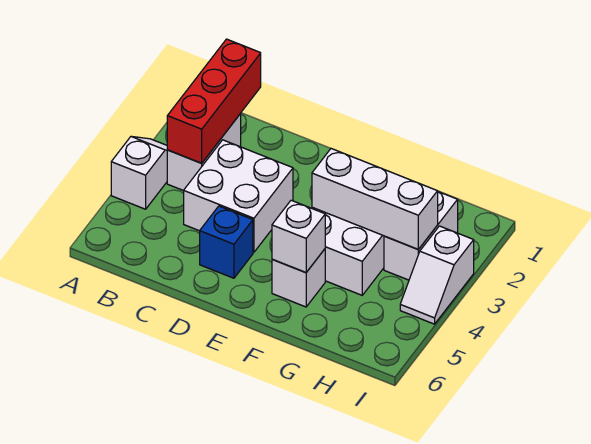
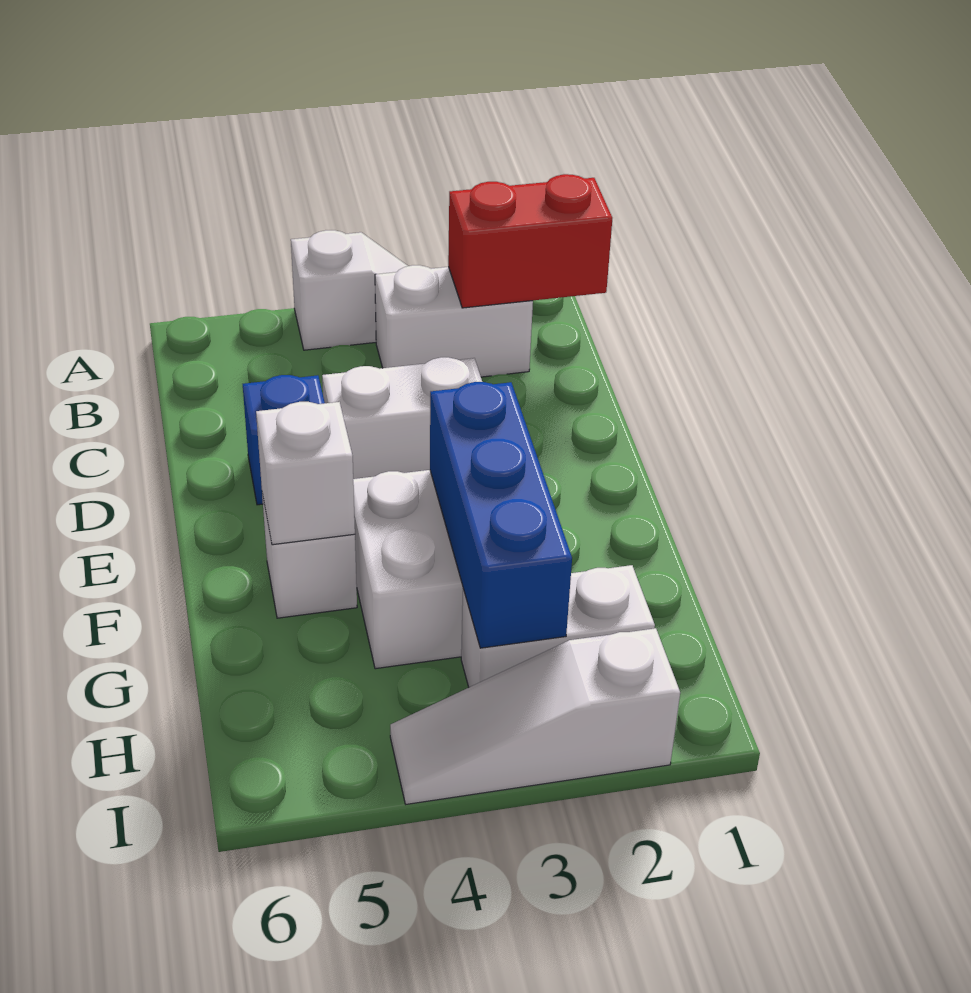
red brick B1:B3 level 2 -> red brick B1:B2 level 2
white brick C3:D4 level 1 -> white brick D3:D4 level 1
white brick F3:H3 level 2 -> blue brick F3:H3 level 2
white slope I3:I4 level 1 top 3 -> white slope I2:I4 level 1 top 2

